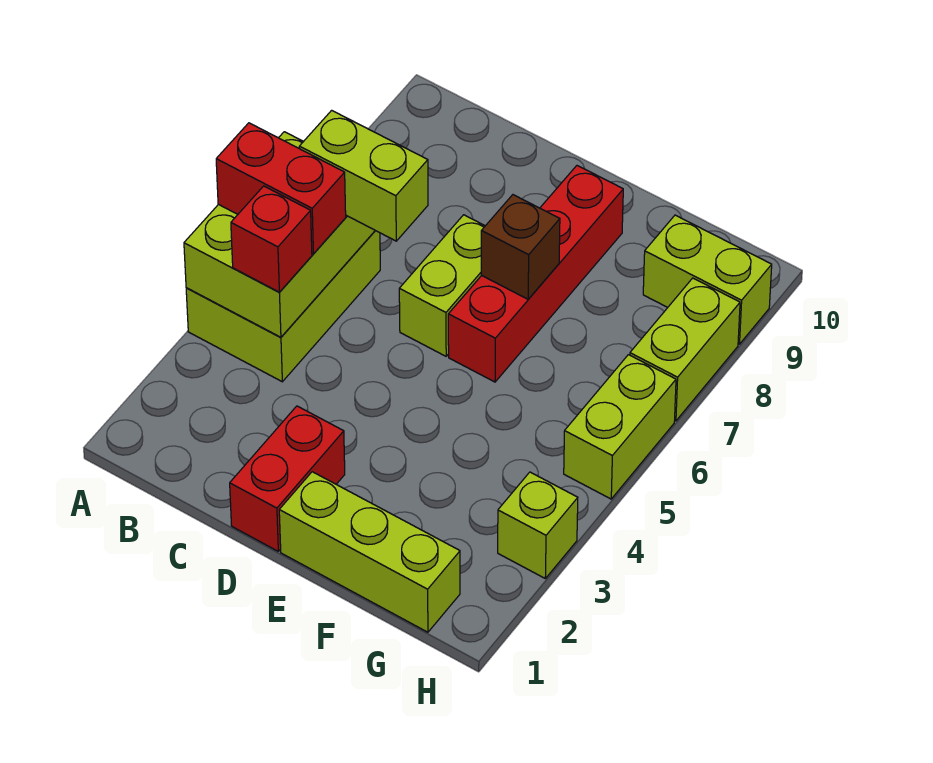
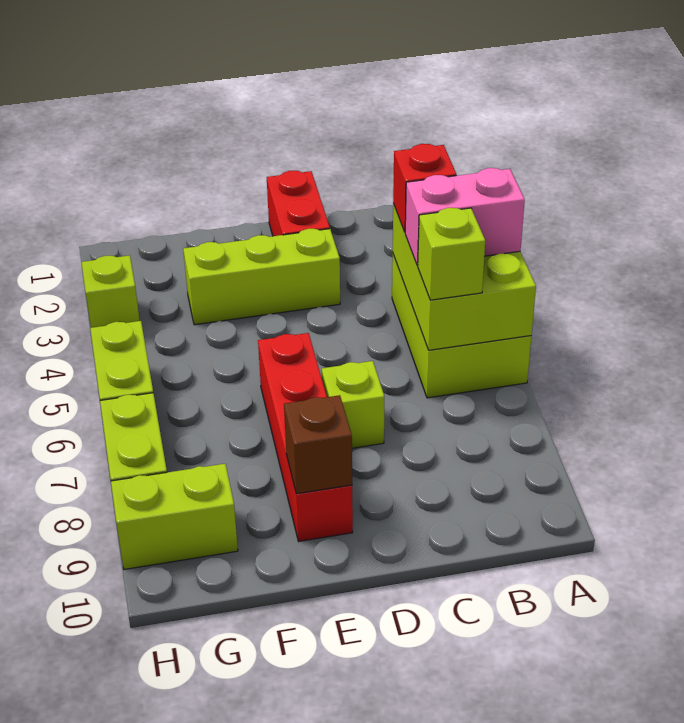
red brick A5:B5 level 3 -> pink brick A5:B5 level 3
lime brick B6:C6 level 3 -> lime brick B6 level 3
lime brick D6:D7 level 1 -> lime brick D7 level 1
lime brick E1:G1 level 1 -> lime brick D3:F3 level 1
brown brick E7 level 2 -> brown brick E9 level 2

